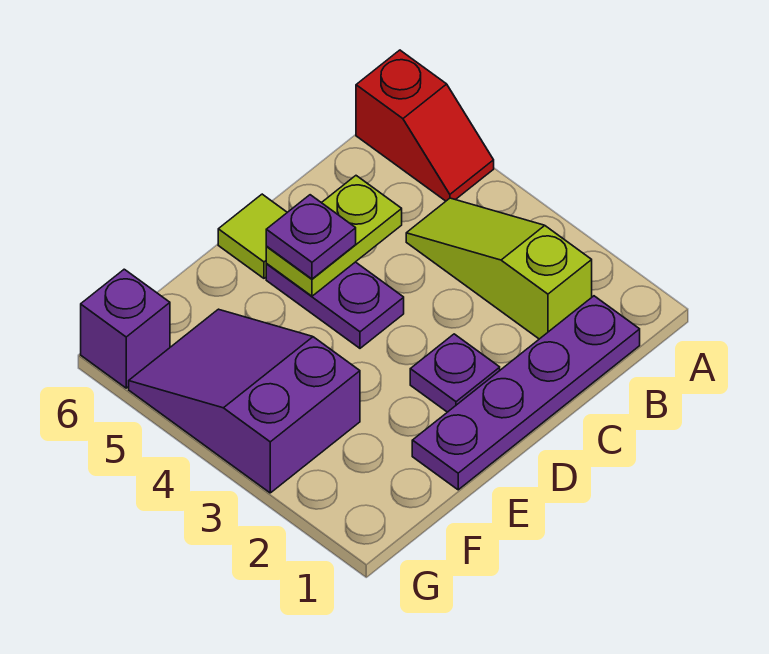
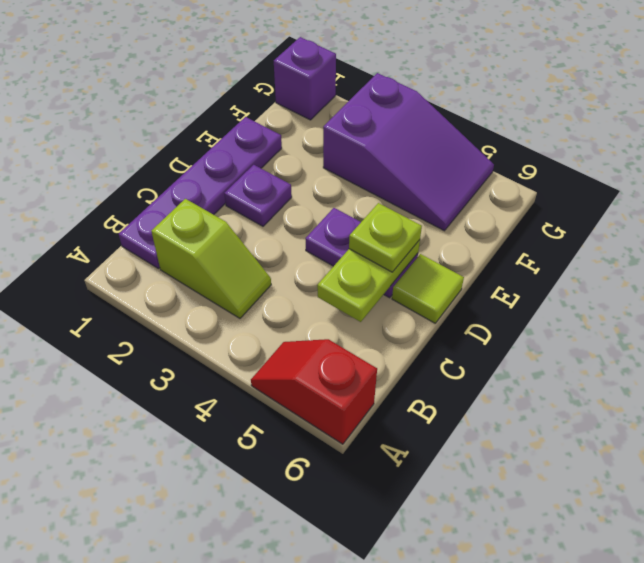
lime slope B2:B4 level 1 top 2 -> lime slope B2:B3 level 1 top 2
purple plate D5 level 3 -> lime plate D5 level 3
purple brick G6 level 1 -> purple brick G1 level 1

